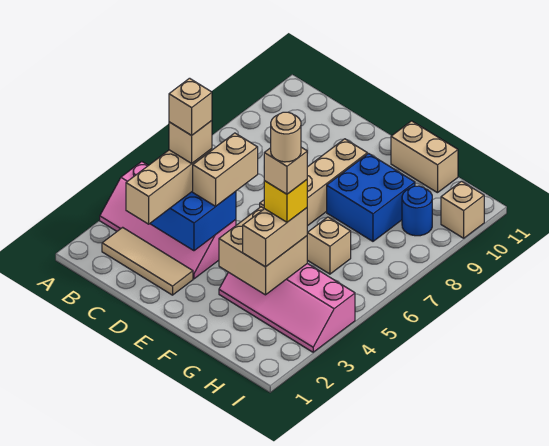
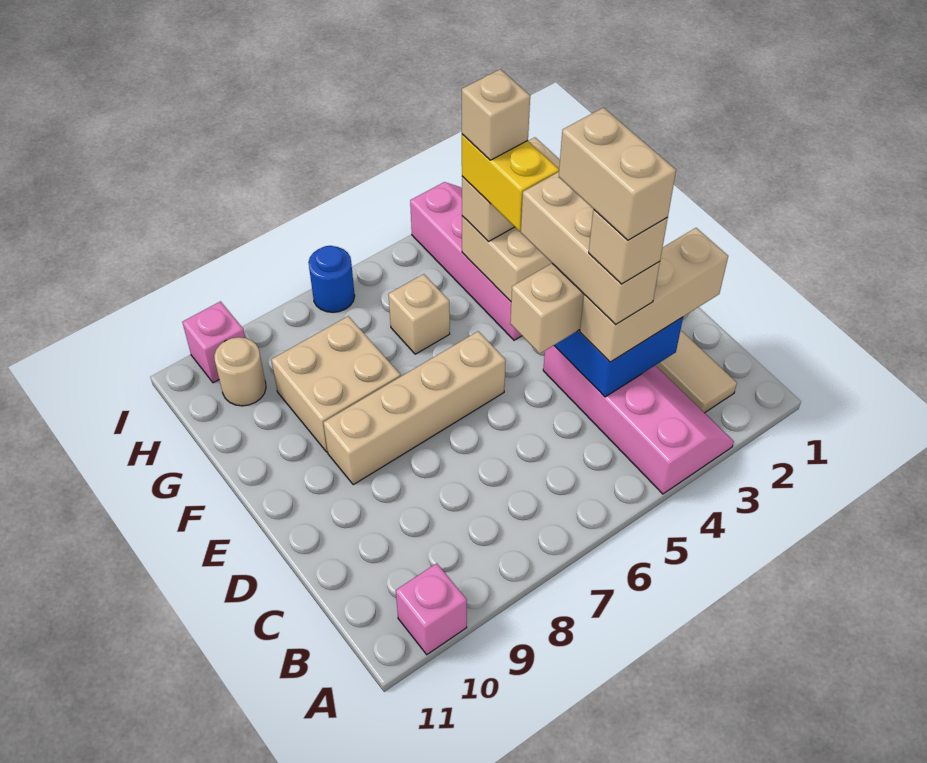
none -> pink brick A10 level 1
tan brick C4 level 4 -> tan brick C4:E4 level 4
blue brick F8:G9 level 1 -> tan brick F8:G9 level 1
tan brick F11:G11 level 1 -> tan brick C4:D4 level 6
yellow brick G4 level 4 -> yellow brick F4:G4 level 4
tan round brick G4 level 6 -> tan round brick H10 level 1
blue round brick H9 level 1 -> blue round brick I7 level 1
tan brick I10 level 1 -> pink brick I10 level 1

